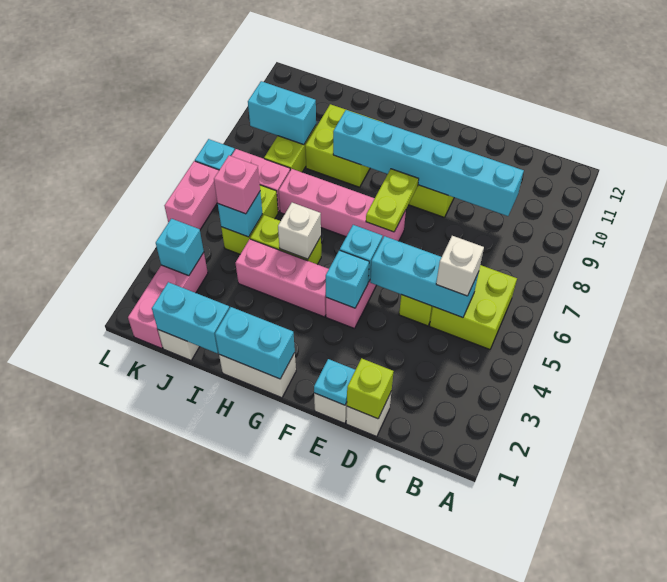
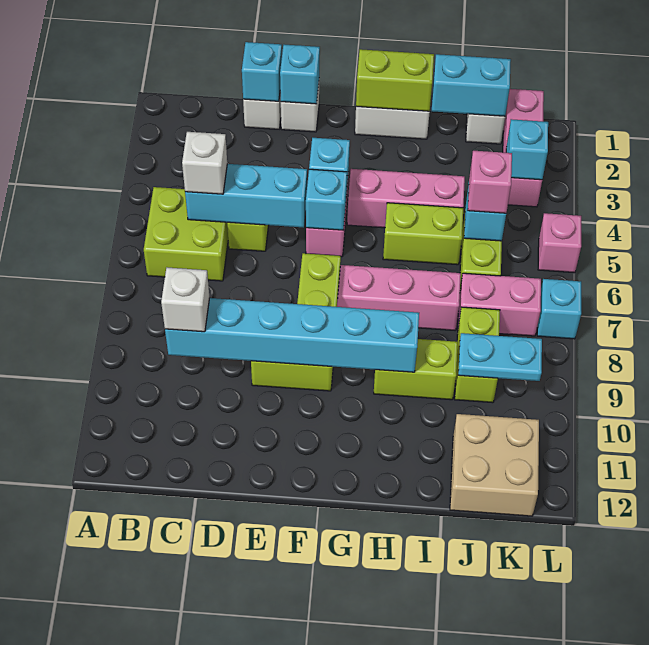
lime brick D1 level 2 -> cyan brick D1 level 2
cyan plate E1 level 2 -> cyan brick E1 level 2
cyan brick G1:H1 level 2 -> lime brick G1:H1 level 2
white brick H5 level 2 -> white brick C9 level 3
lime brick H9:I10 level 1 -> lime brick H9:I9 level 1
cyan brick J9:K9 level 2 -> cyan plate J9:K9 level 2
none -> tan brick J11:K12 level 1
pink brick L5:L6 level 1 -> pink brick L5 level 1

